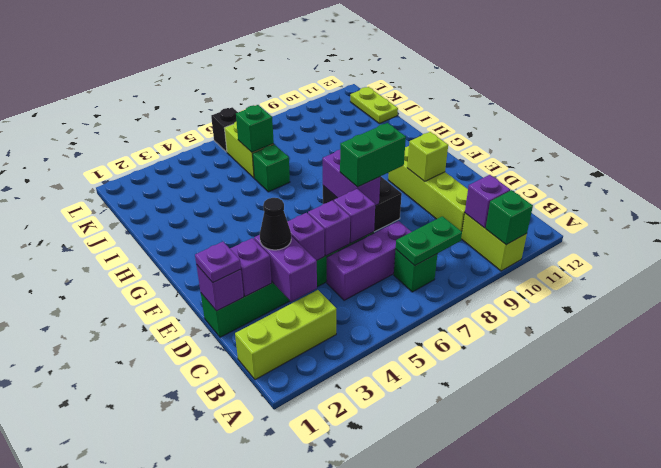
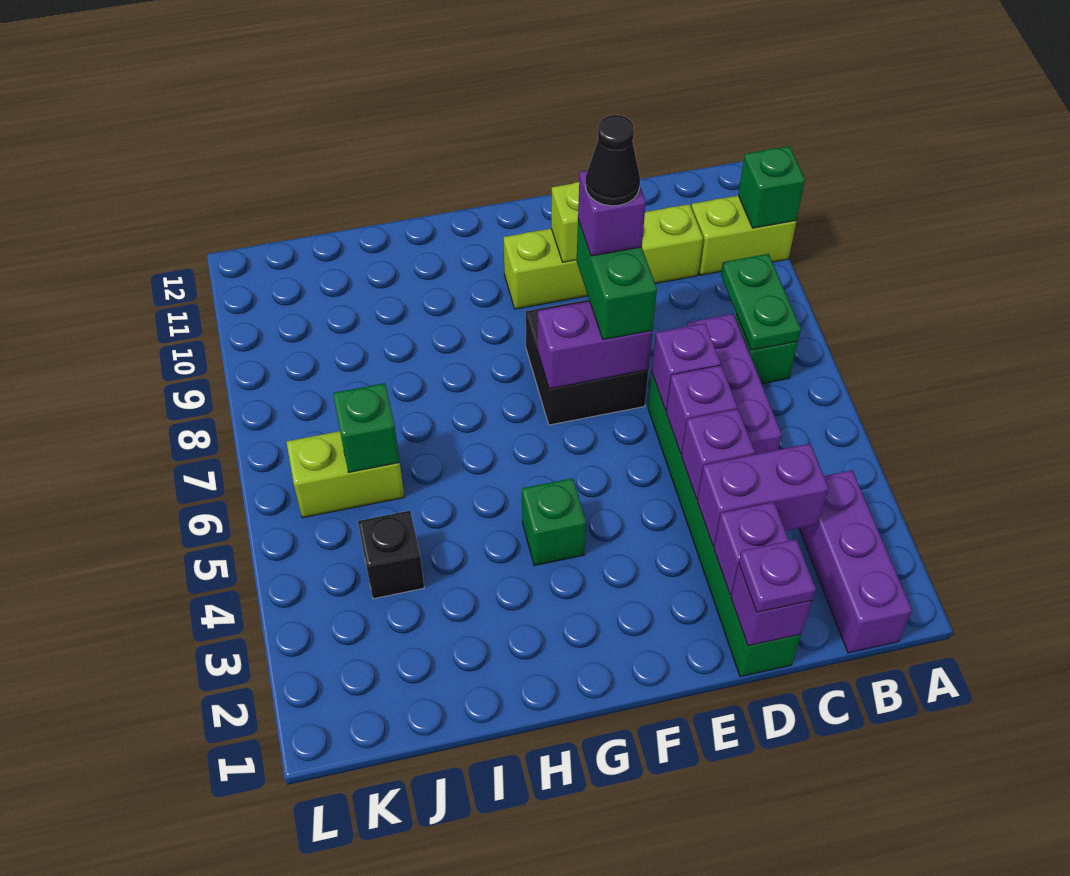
lime brick B1:B3 level 1 -> purple brick B1:B3 level 1
purple brick B10 level 2 -> purple brick E8 level 4
black cone D3 level 3 -> black cone E8 level 5
green brick I6 level 1 -> green brick G4 level 1
lime plate J12:K12 level 1 -> none
black brick L6 level 1 -> black brick J4 level 1

